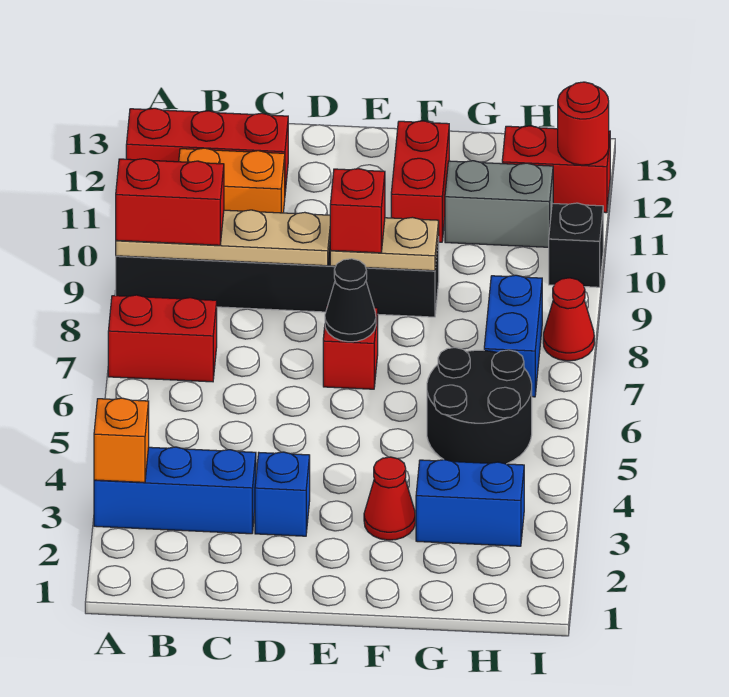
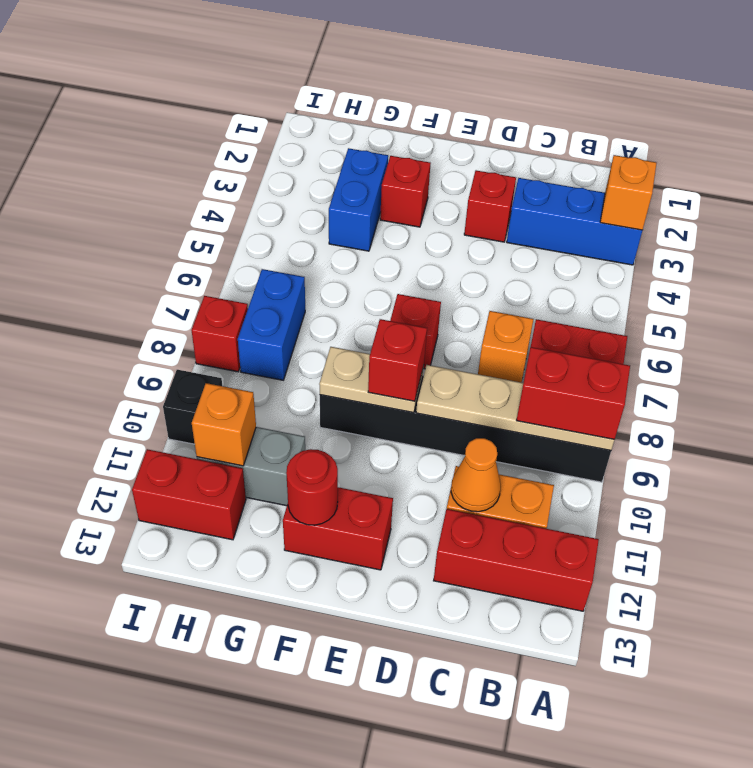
none -> orange brick C7 level 1
none -> orange cone C11 level 2
blue brick D3 level 1 -> red brick D3 level 1
black cone E7 level 2 -> none
red cone F3 level 1 -> red brick F3 level 1
red brick F11:F12 level 1 -> red brick E12:F12 level 1
blue brick G3:H3 level 1 -> blue brick G3:G4 level 1
black round brick G5:H6 level 1 -> none
none -> orange brick H11 level 2
red cone I8 level 1 -> red brick I8 level 1
red round brick I12 level 2 -> red round brick F12 level 2

